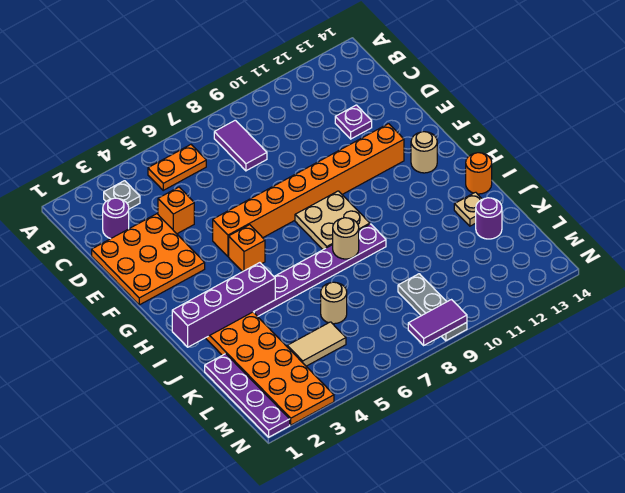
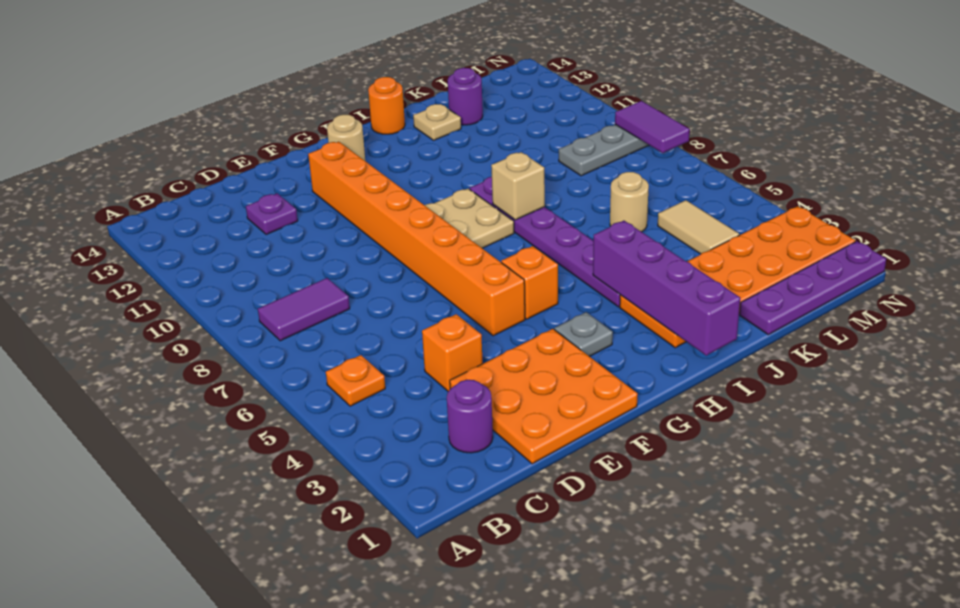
grey plate B3 level 1 -> grey plate G3 level 1
orange plate B5:B6 level 1 -> orange plate B5 level 1
tan round brick I8 level 2 -> tan brick I8 level 2

